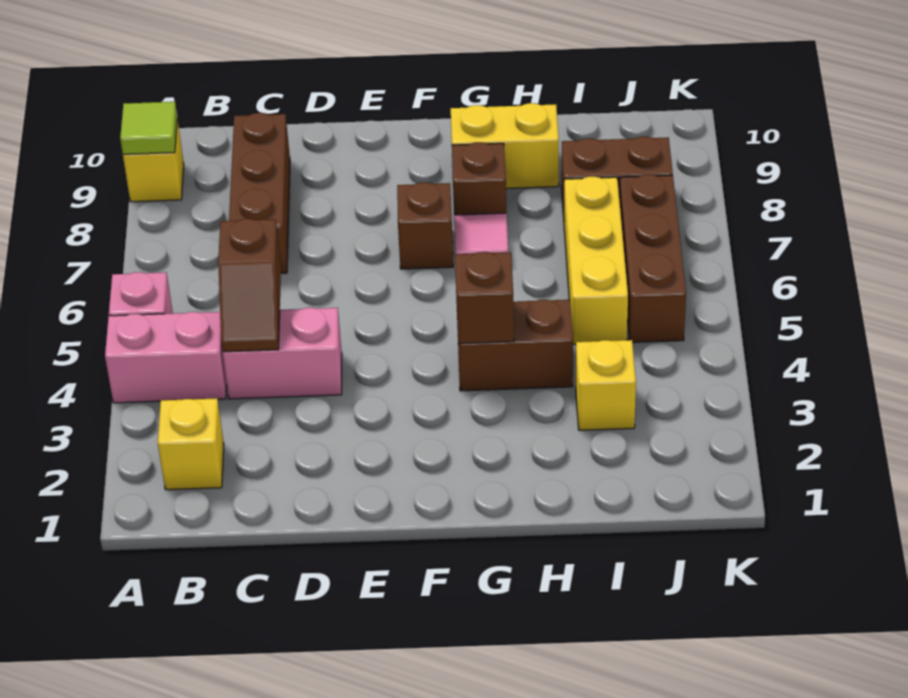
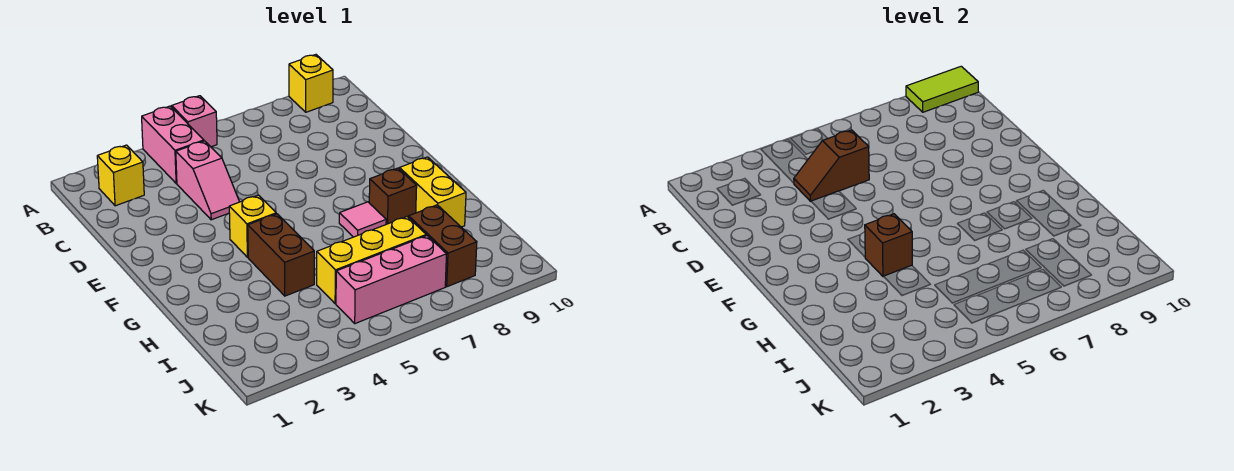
lime tile A9 level 2 -> lime tile A9:A10 level 2
pink brick C4:D4 level 1 -> pink slope C4:D4 level 1 top C
brown brick C7:C9 level 1 -> none
brown brick F7 level 1 -> none
yellow brick I3 level 1 -> yellow brick F4 level 1
brown brick J5:J7 level 1 -> pink brick J5:J7 level 1

